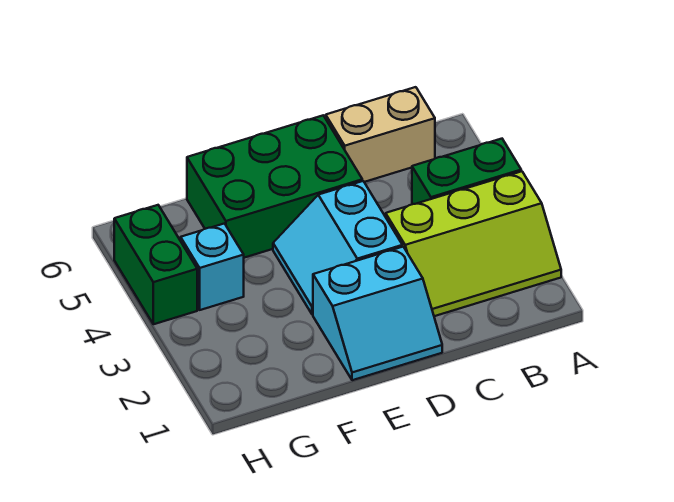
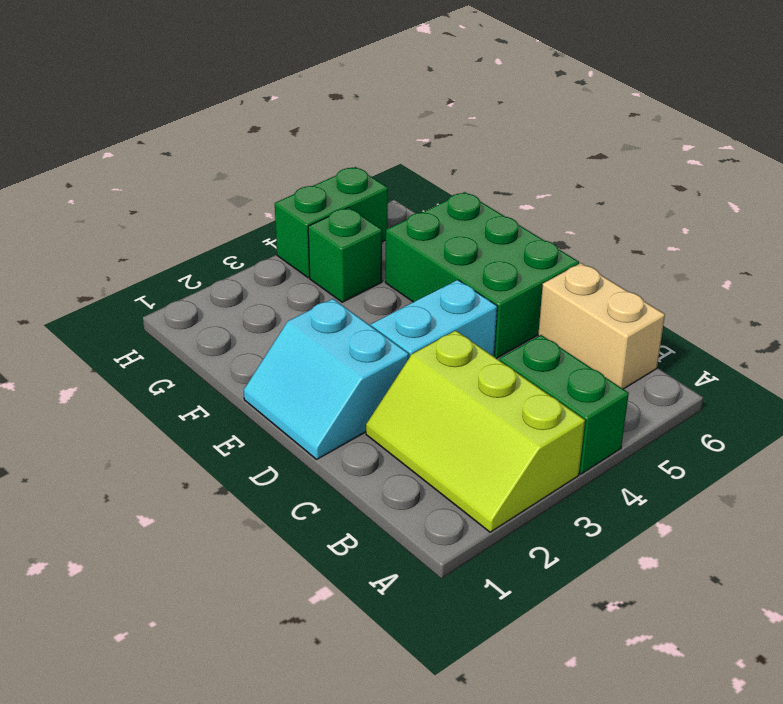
cyan brick G4 level 1 -> green brick G4 level 1

